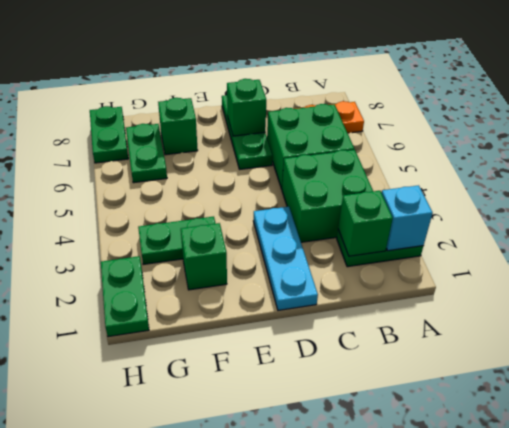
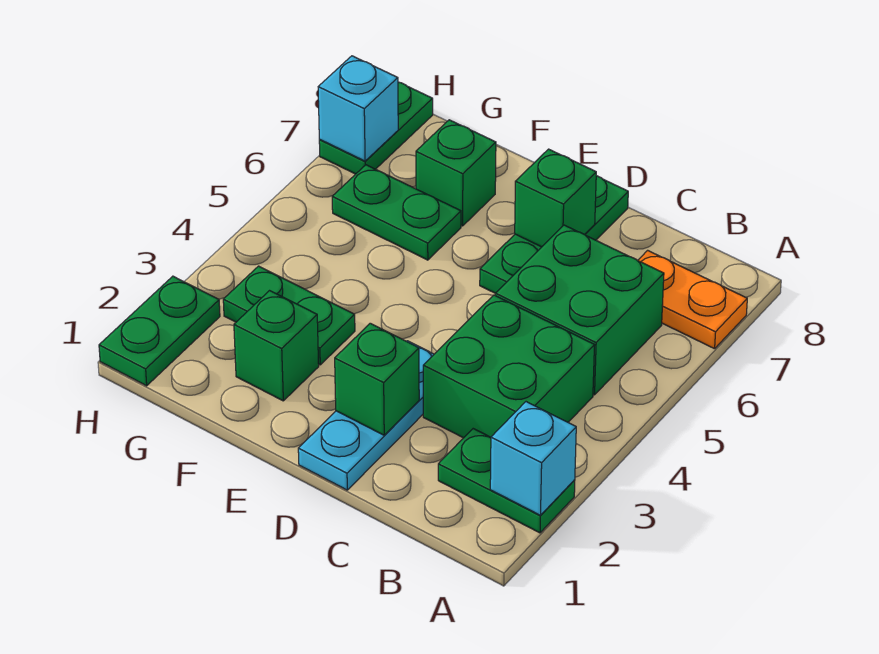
green brick B2 level 2 -> green brick D2 level 2
green plate G6:G7 level 1 -> green plate F6:G6 level 1
none -> cyan brick H7 level 2

